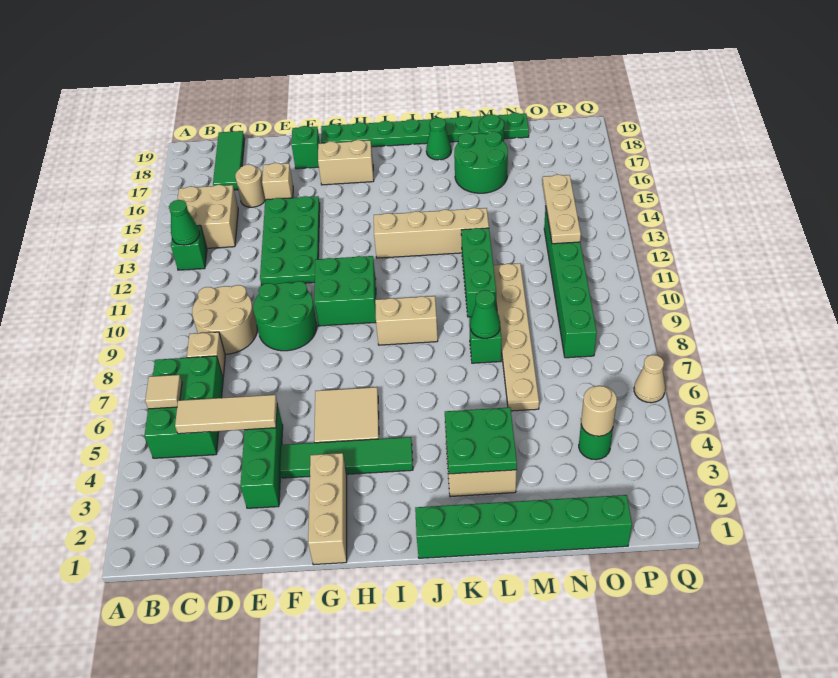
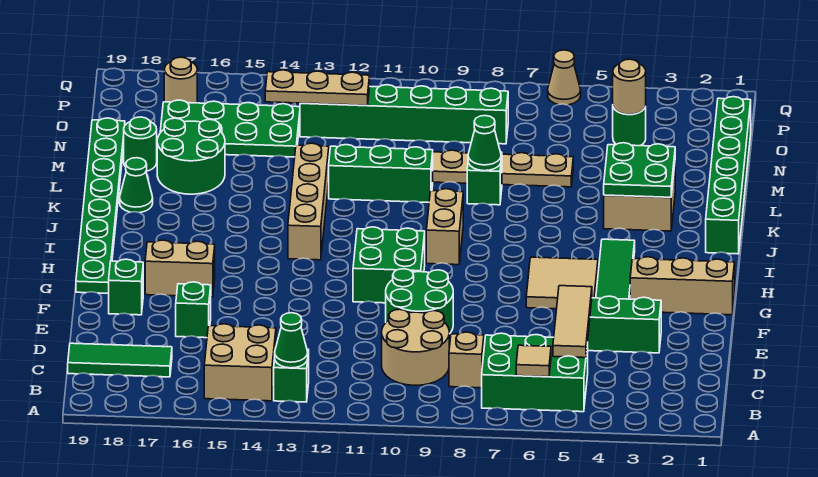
tan round brick D16 level 1 -> tan round brick P17 level 1
green plate E12:F15 level 1 -> green plate N14:O17 level 1
tan brick E16 level 1 -> green brick E16 level 1
tan brick G17:H17 level 1 -> tan brick G16:G17 level 1

